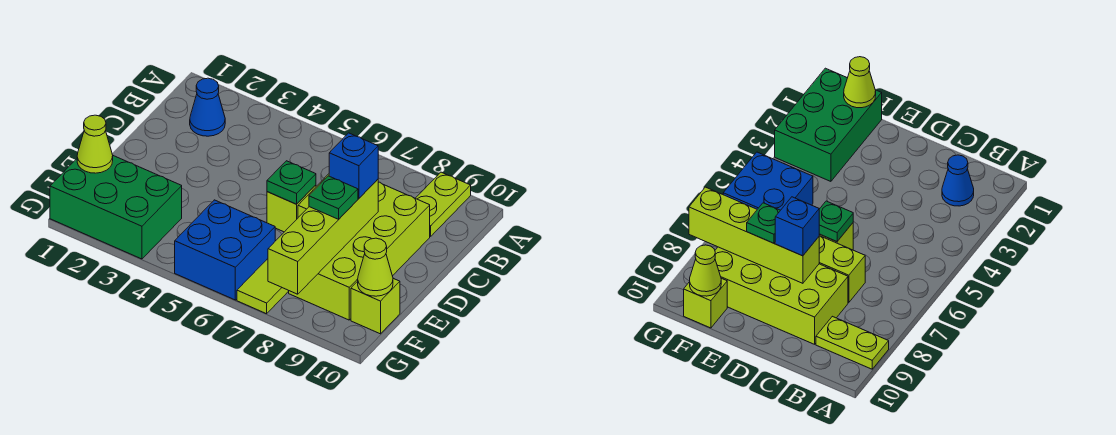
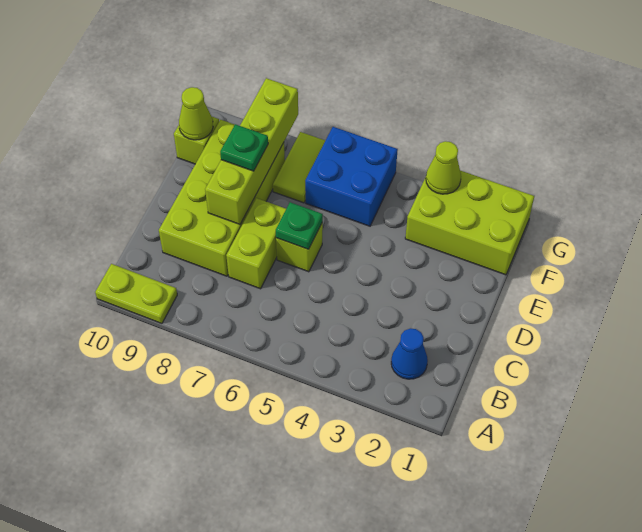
lime plate A9:B9 level 1 -> lime plate A9:A10 level 1
blue brick D8 level 3 -> none
green brick F1:G3 level 1 -> lime brick F1:G3 level 1
lime cone F1 level 2 -> lime cone G3 level 2

